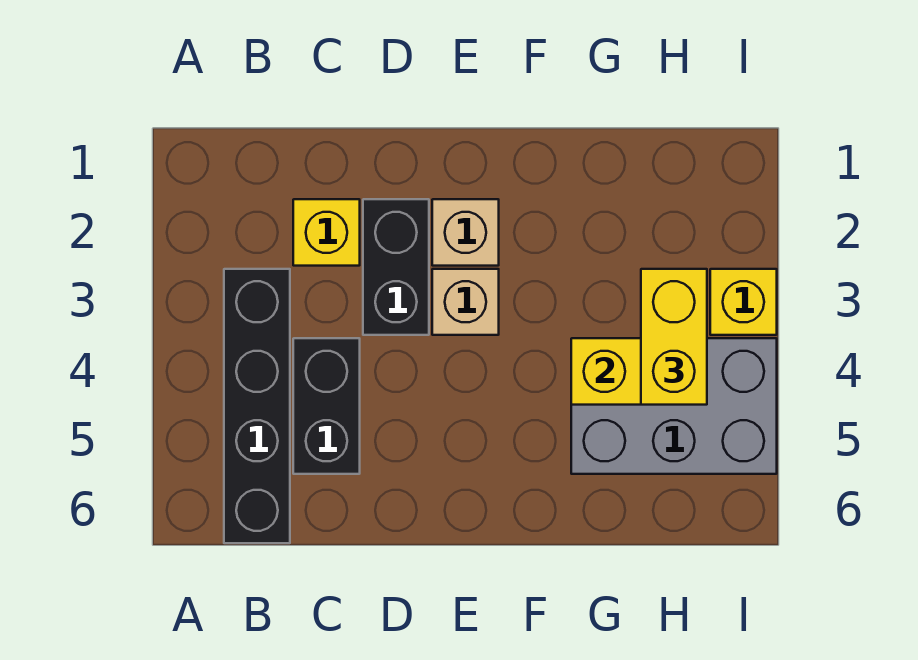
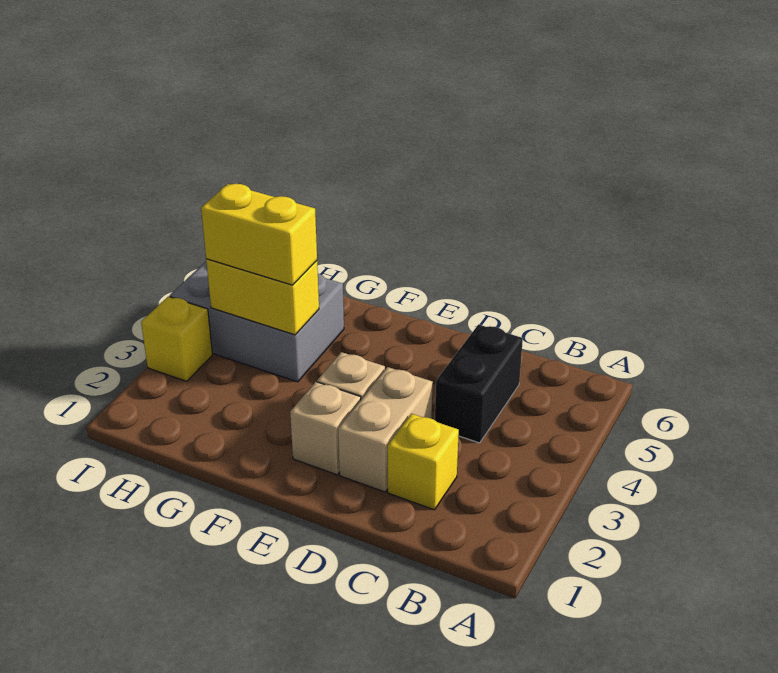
black brick B3:B6 level 1 -> none
black brick D2:D3 level 1 -> tan brick D2:D3 level 1
yellow brick H3:H4 level 3 -> yellow brick G4:H4 level 3

